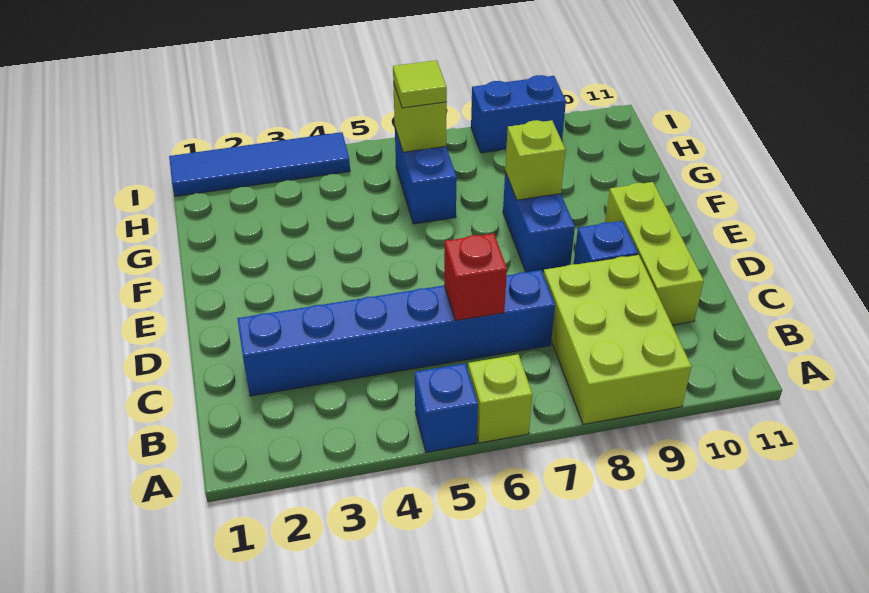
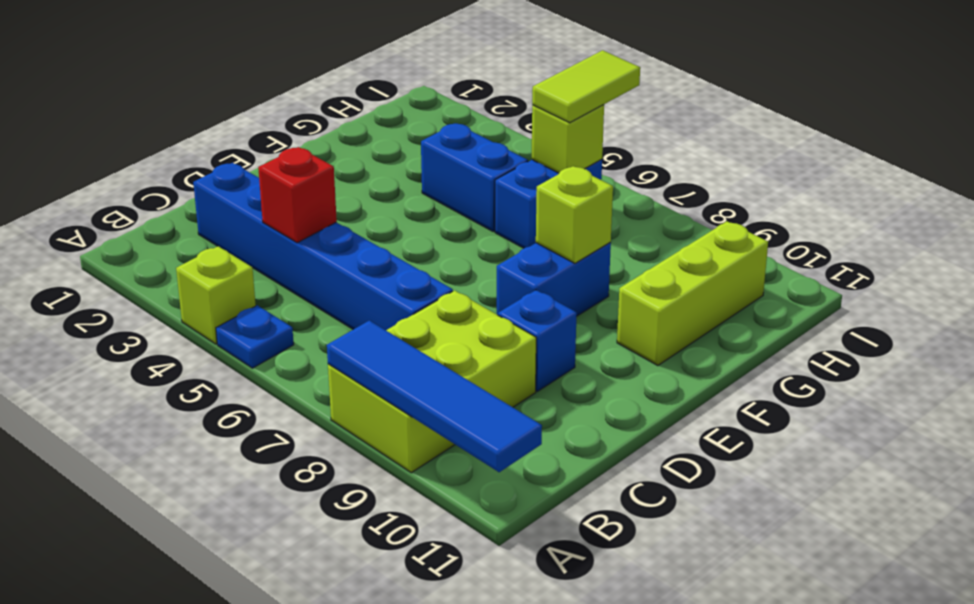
blue brick A5 level 1 -> blue plate A5 level 1
lime brick A6 level 1 -> lime brick A4 level 1
red brick C6 level 2 -> red brick C4 level 2
lime brick C10:E10 level 1 -> lime brick F10:H10 level 1
lime tile H6 level 3 -> lime tile H6:I6 level 3
blue tile I1:I4 level 1 -> blue tile A8:A11 level 2
blue brick I8:I9 level 1 -> blue brick G4:G5 level 1

